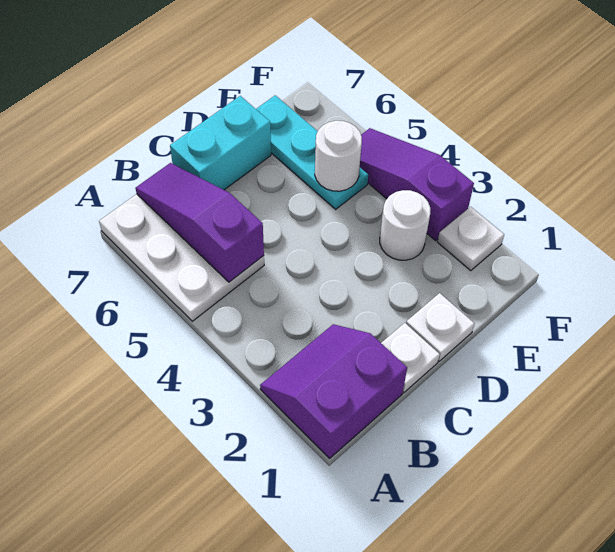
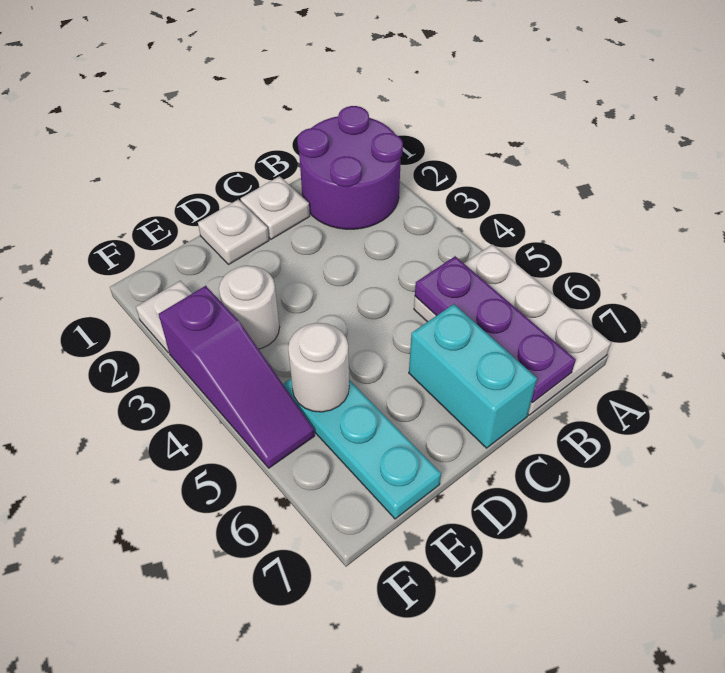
purple slope A1:B2 level 1 top 1 -> purple round brick A1:B2 level 1
purple slope B5:B7 level 2 top 5 -> purple plate B5:B7 level 2
cyan brick C7:D7 level 1 -> cyan brick C6:C7 level 1

